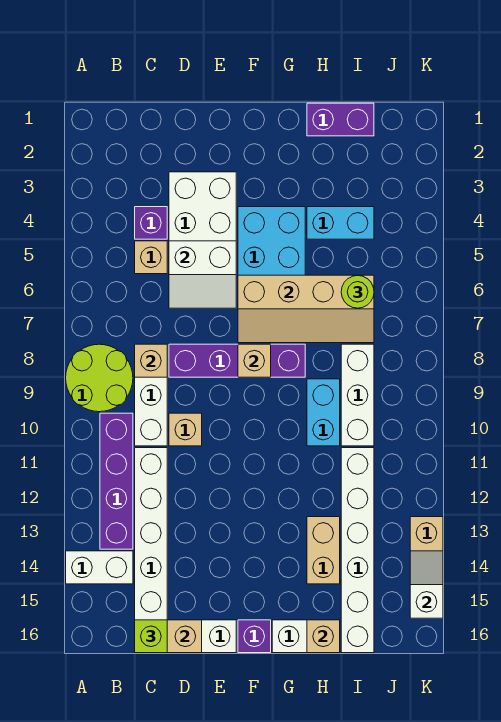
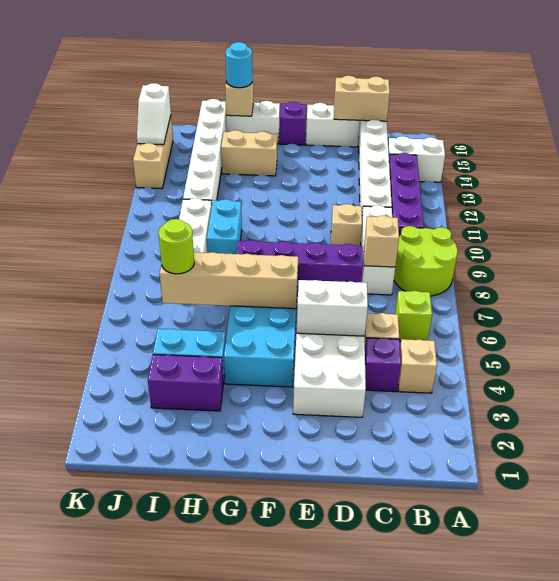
lime brick C16 level 3 -> lime brick B6 level 1
tan brick F8 level 2 -> tan brick B4 level 1
purple brick H1:I1 level 1 -> purple brick H3:I3 level 1
tan brick H13:H14 level 1 -> tan brick G14:H14 level 1
none -> cyan round brick H16 level 3

